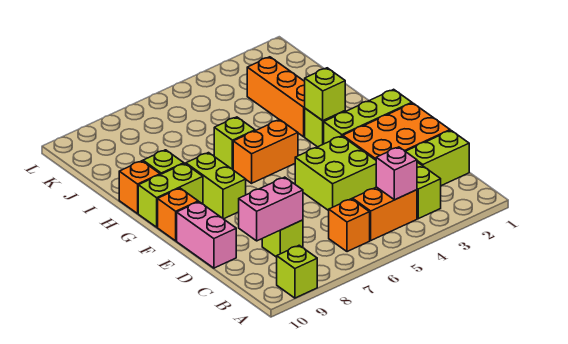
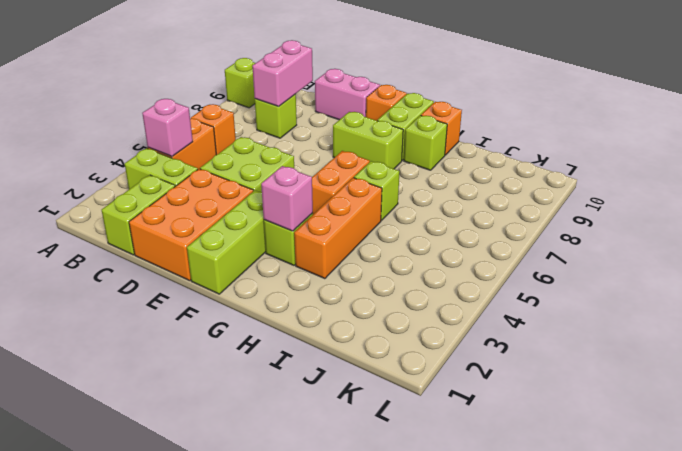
lime brick G3 level 2 -> pink brick G3 level 2
orange brick H3:J3 level 1 -> orange brick H3:H5 level 1

